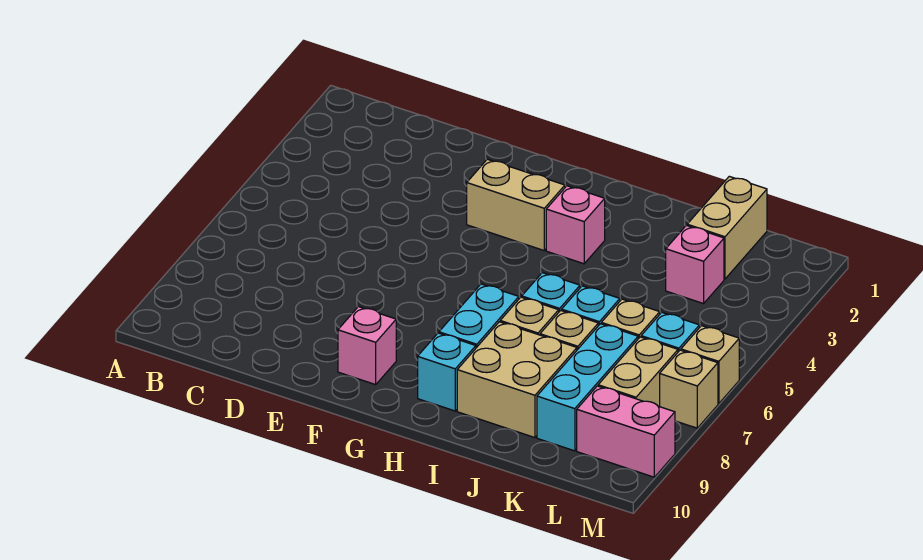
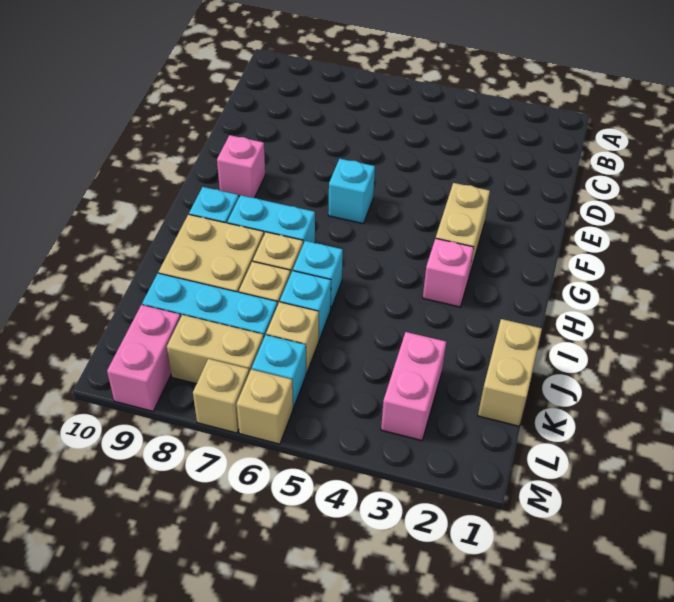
none -> cyan brick F6 level 1
tan brick K1:K2 level 1 -> tan brick J1:K1 level 1
pink brick K3 level 1 -> pink brick K3:L3 level 1

